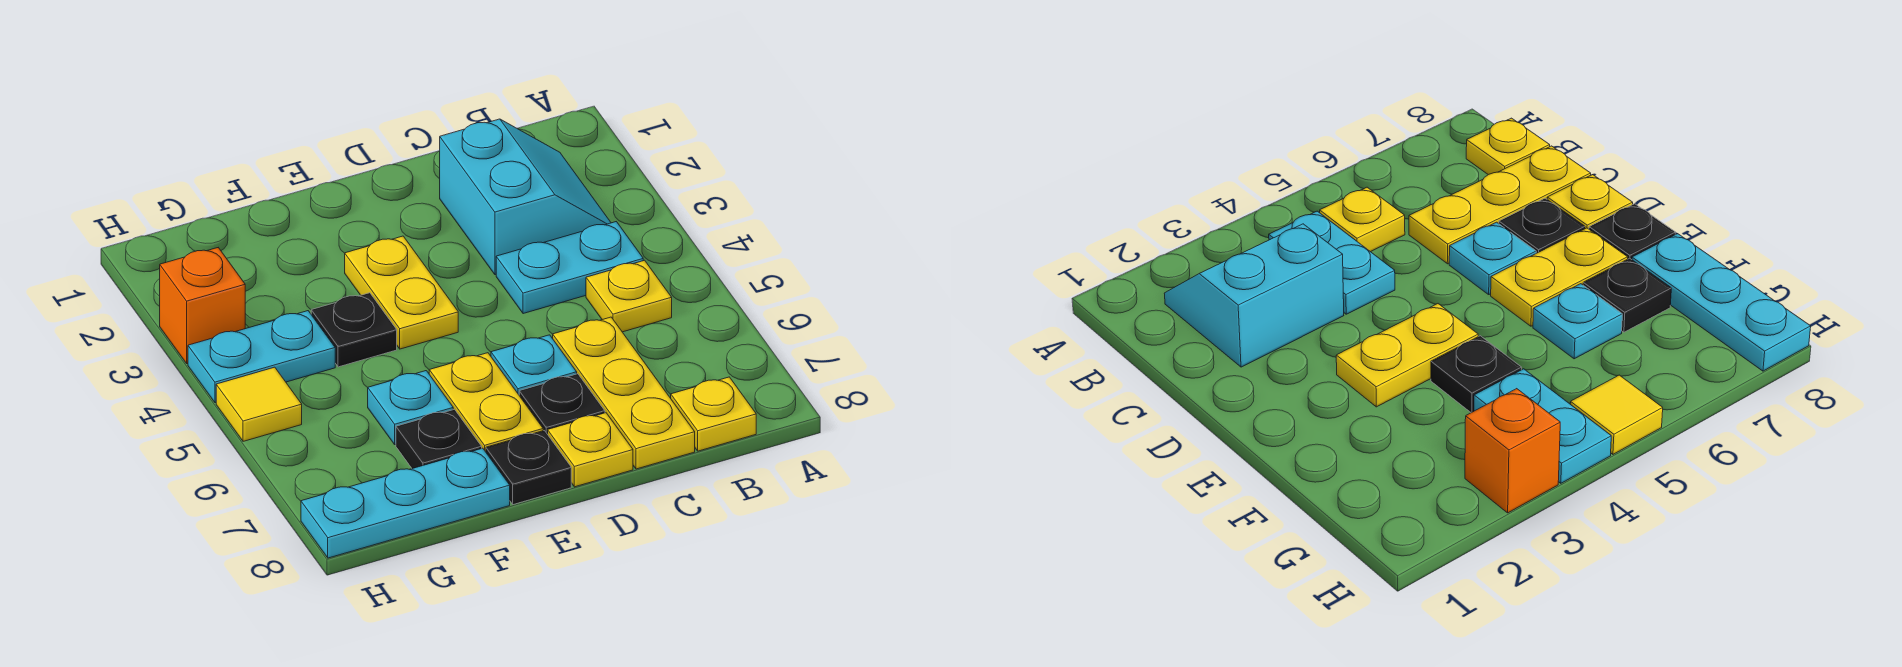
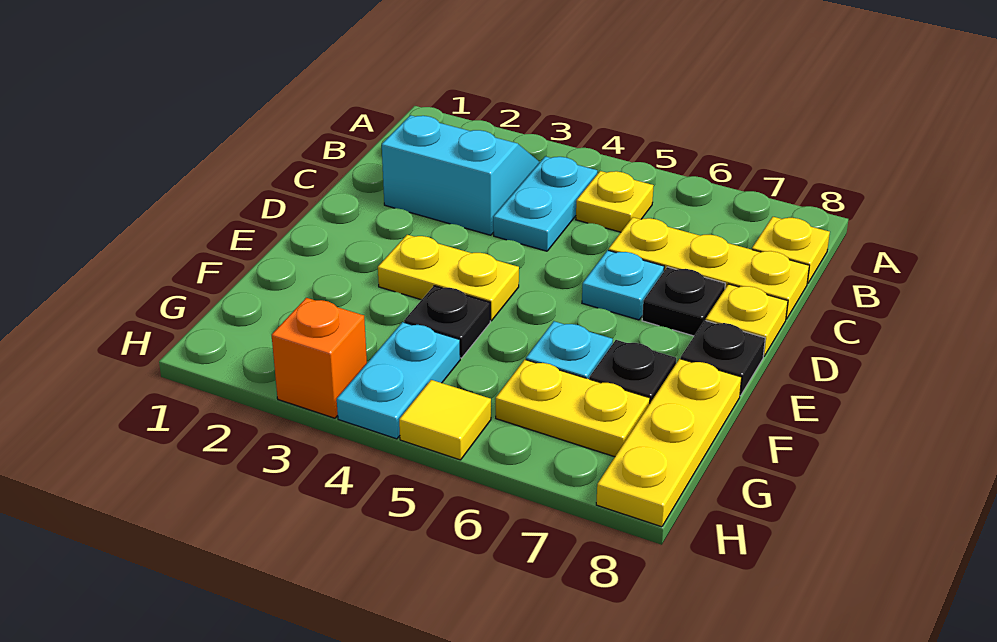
yellow plate E6:E7 level 1 -> yellow plate G6:G7 level 1
cyan plate F8:H8 level 1 -> yellow plate F8:H8 level 1

